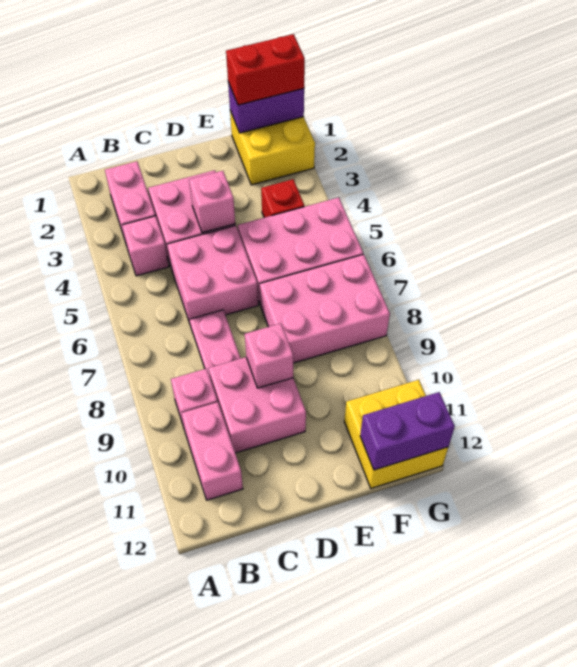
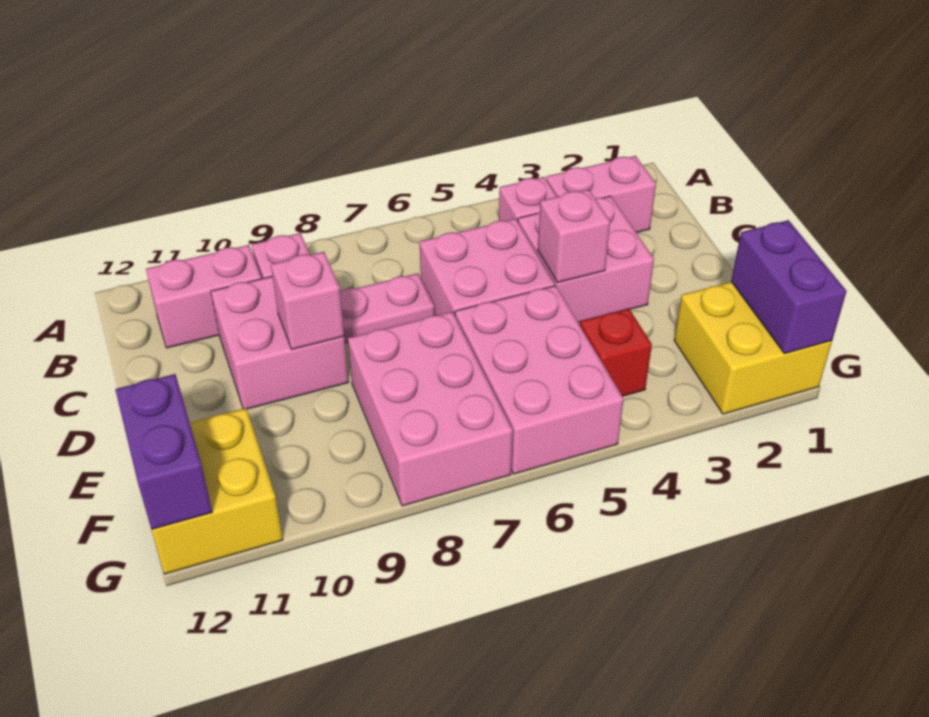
red brick F1:G1 level 3 -> none

